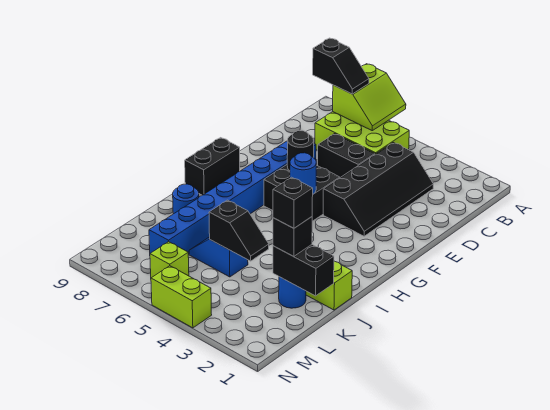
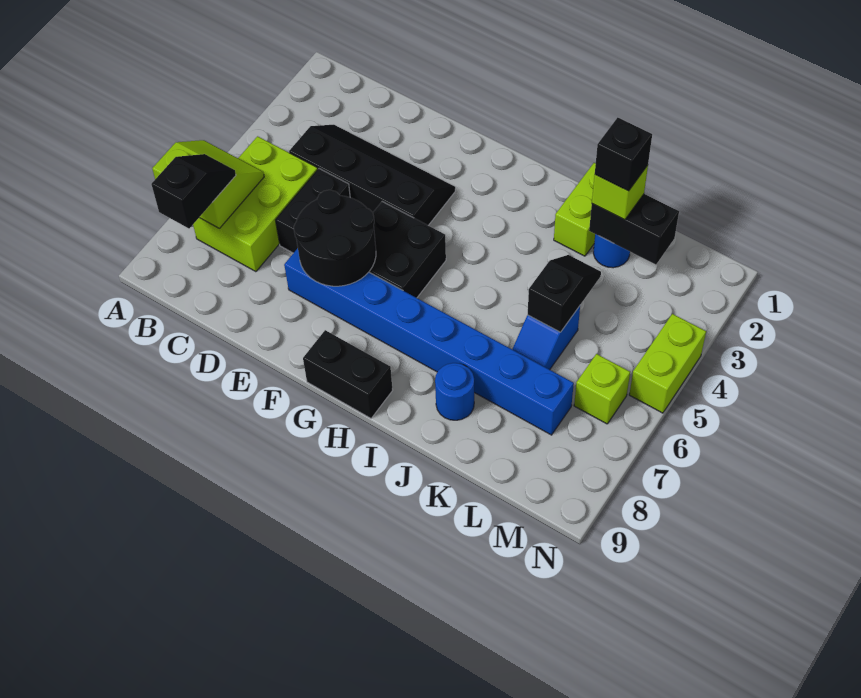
black round brick F6 level 2 -> black round brick E6:F7 level 2
blue round brick G5 level 2 -> none
black brick K1:K2 level 2 -> black brick K2:L2 level 2
black brick K2 level 3 -> lime brick K2 level 3

